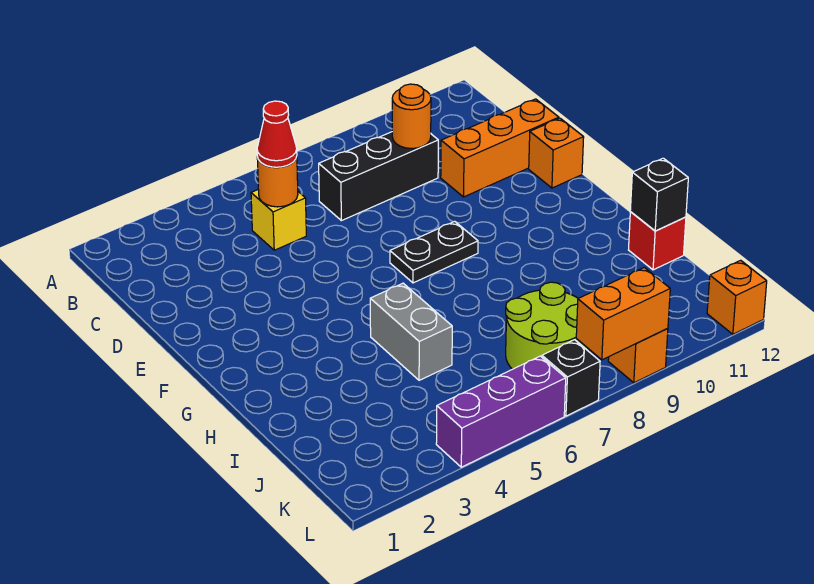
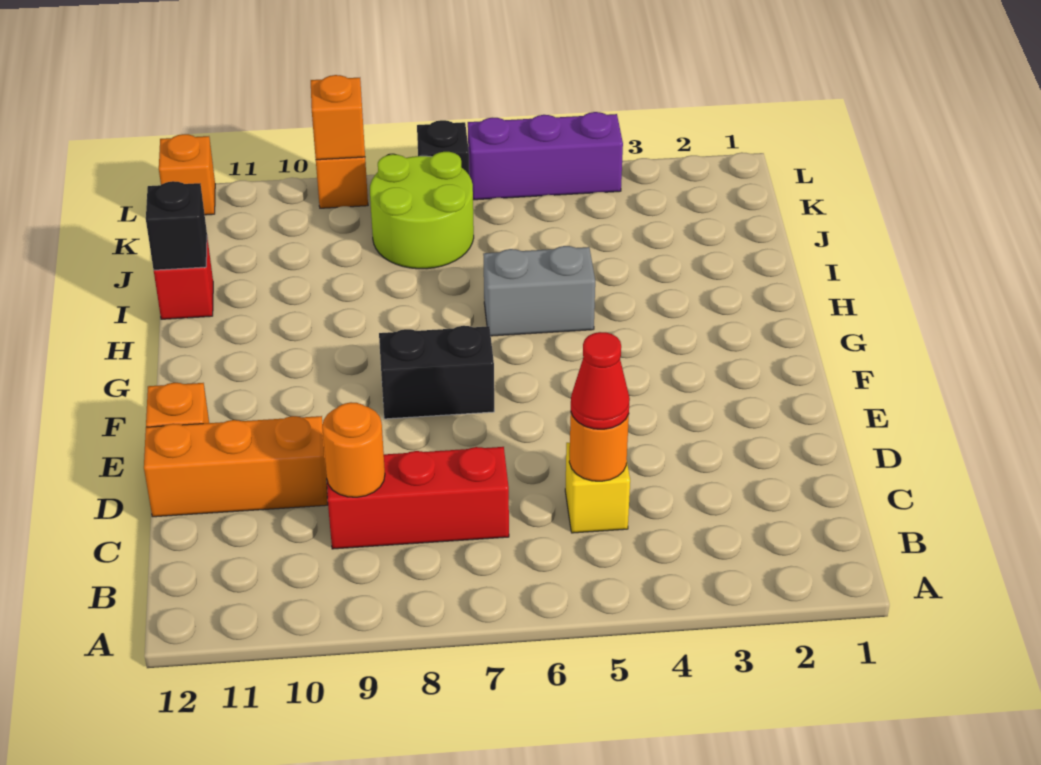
black brick C7:C9 level 1 -> red brick C7:C9 level 1
black plate F7:F8 level 1 -> black brick F7:F8 level 1
grey brick H5:I5 level 1 -> grey brick H5:H6 level 1
orange brick L8:L9 level 2 -> orange brick L9 level 2

